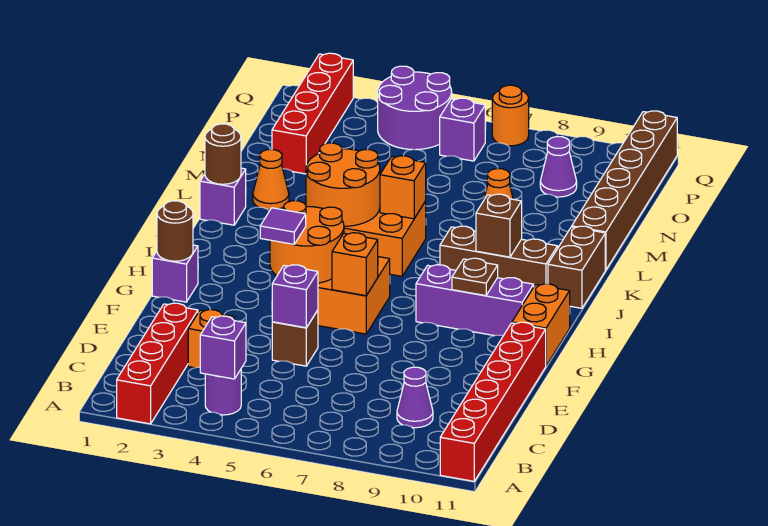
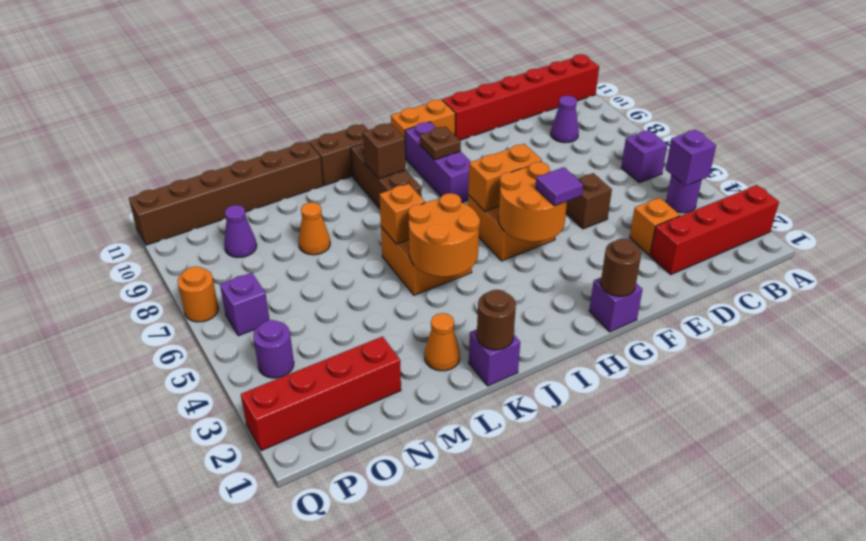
purple brick E5 level 2 -> purple brick B6 level 1
orange brick G6 level 2 -> orange brick G6:H6 level 2
purple round brick P4:Q5 level 1 -> purple round brick P4 level 1

